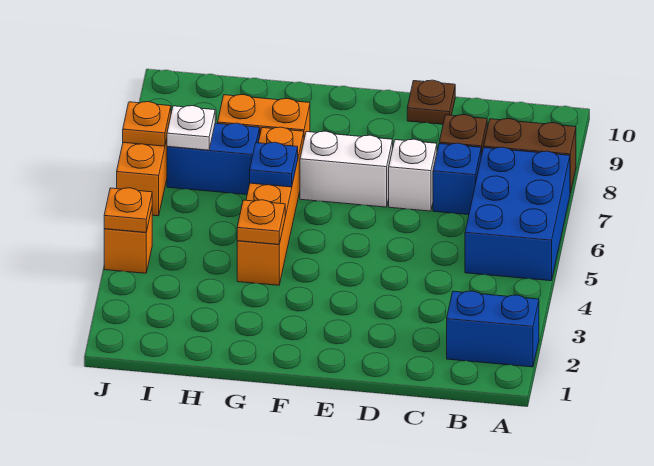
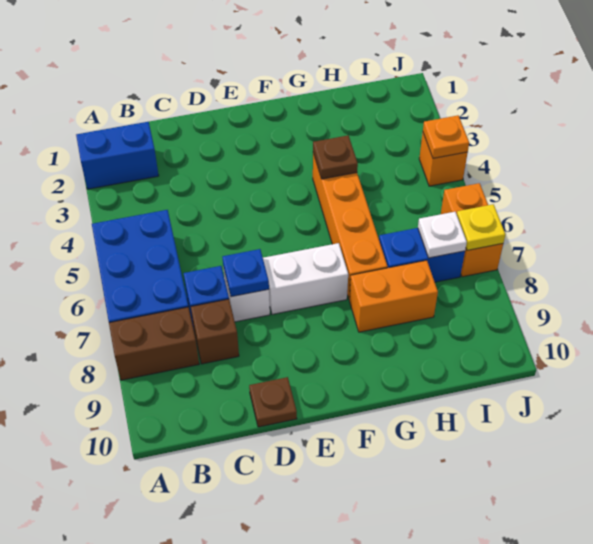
orange plate G4 level 2 -> brown plate G4 level 2
blue plate G6 level 2 -> blue plate D7 level 2
orange plate J7 level 2 -> yellow plate J7 level 2

